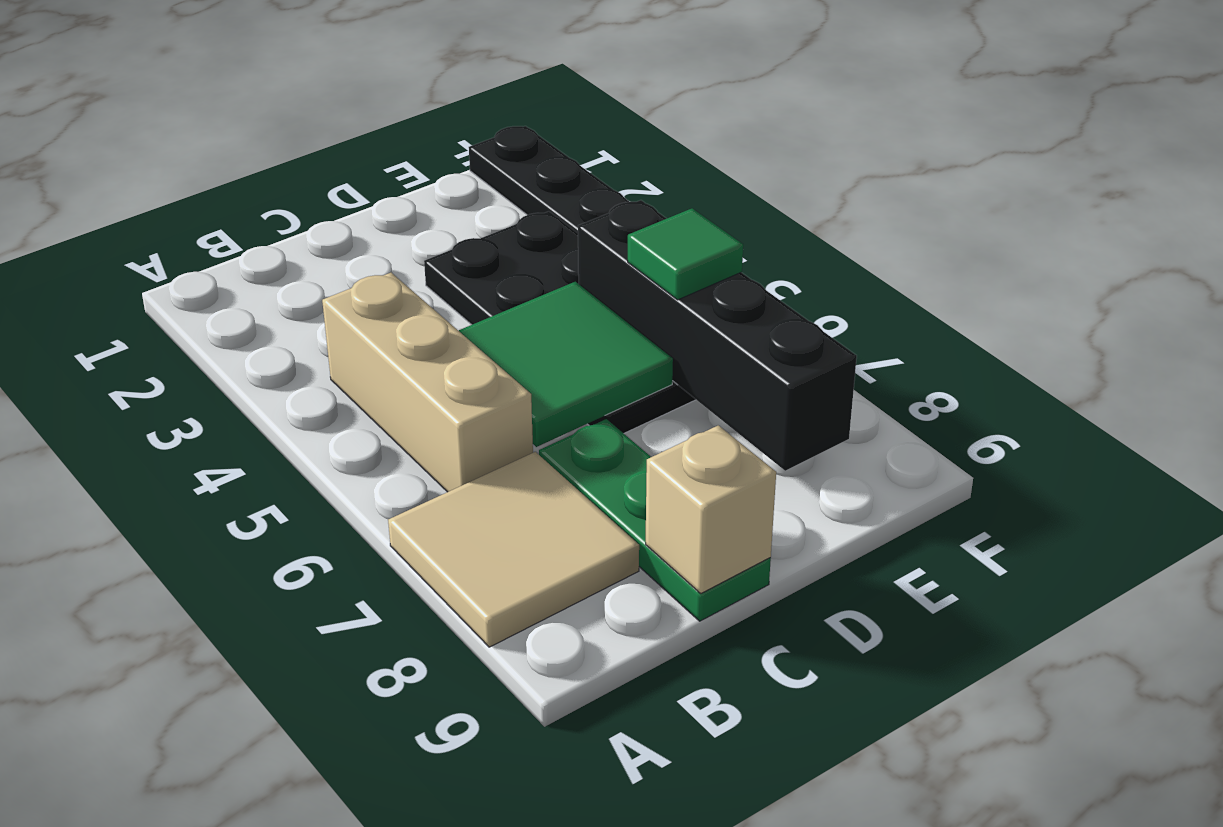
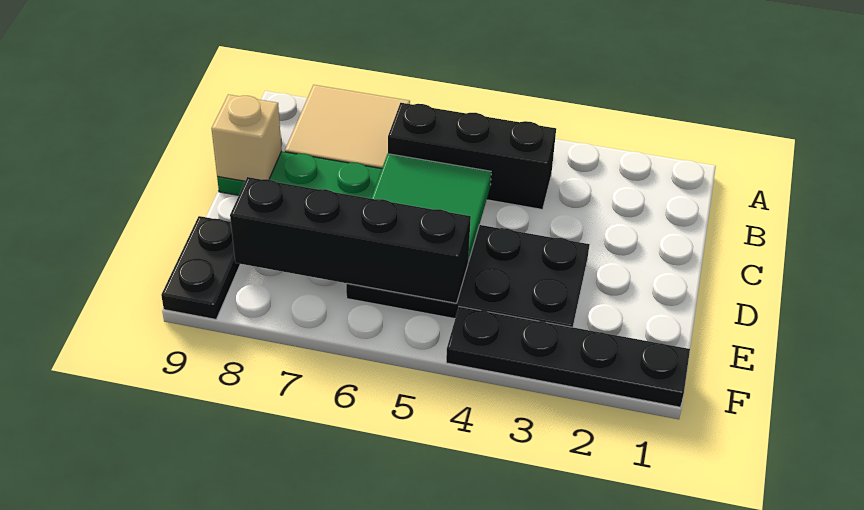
tan brick B4:B6 level 1 -> black brick B4:B6 level 1
green tile E6 level 3 -> none
none -> black plate E9:F9 level 1

